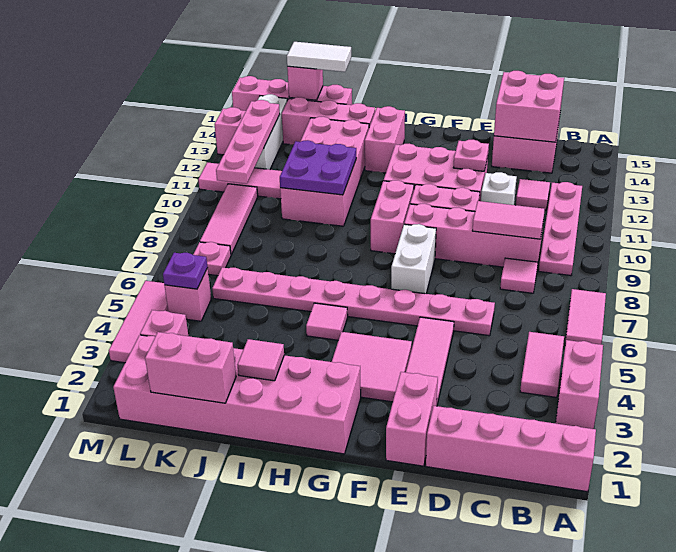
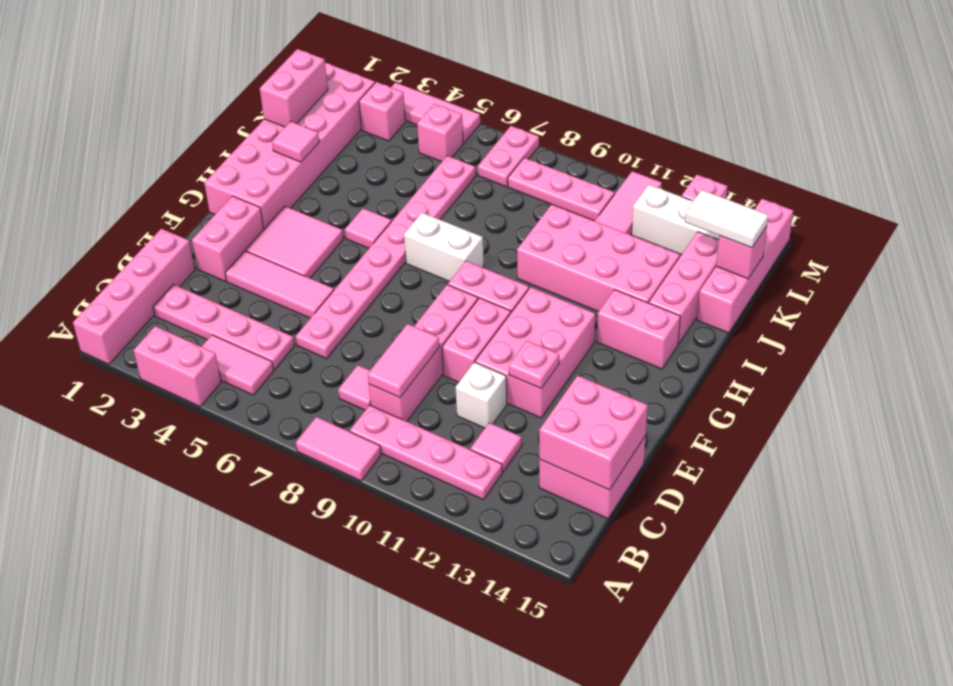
pink tile A6:A7 level 1 -> pink tile A8:A9 level 1
pink brick E1:E2 level 1 -> pink brick E2:F2 level 1
white brick F7:F8 level 1 -> white brick H7:H8 level 1
purple plate I10:J11 level 2 -> none
white tile J15:K15 level 3 -> white tile K14:K15 level 3
purple plate L5 level 2 -> none
pink plate L7 level 1 -> pink plate L7:M7 level 1
pink tile L8:L10 level 1 -> pink plate L8:L10 level 1
pink plate L10:L13 level 2 -> pink plate C2:C5 level 1

